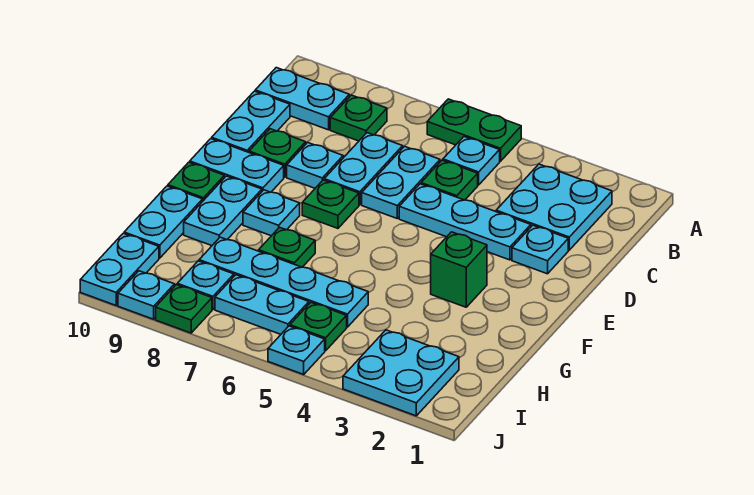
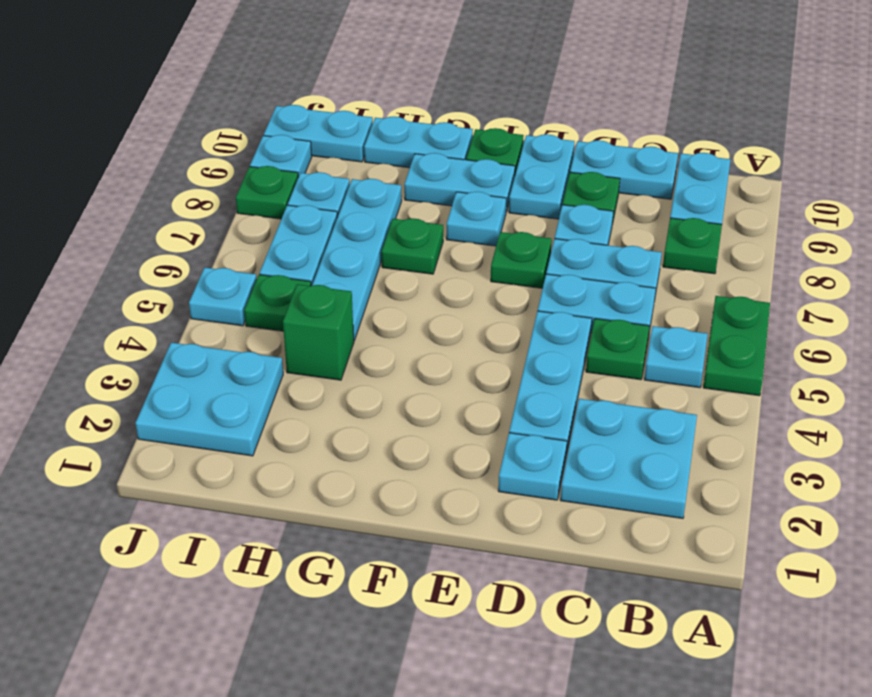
green brick F3 level 1 -> green brick H4 level 1

